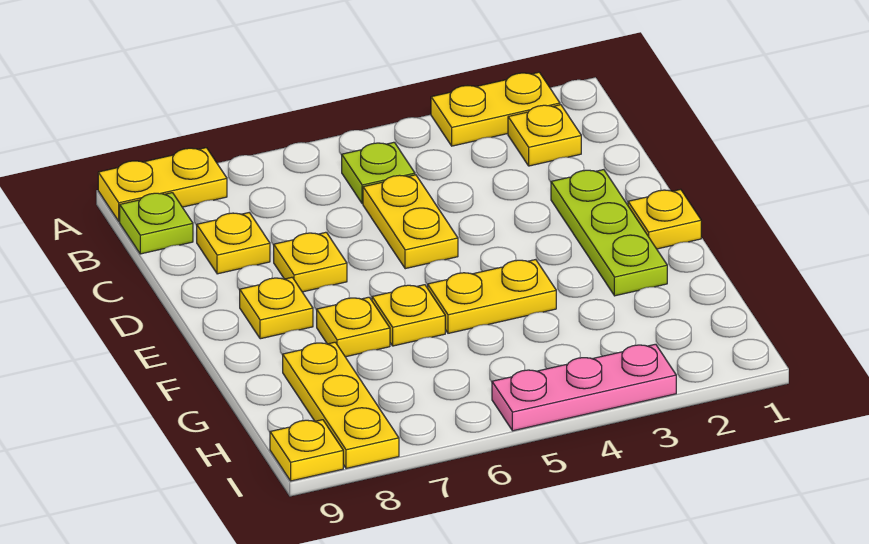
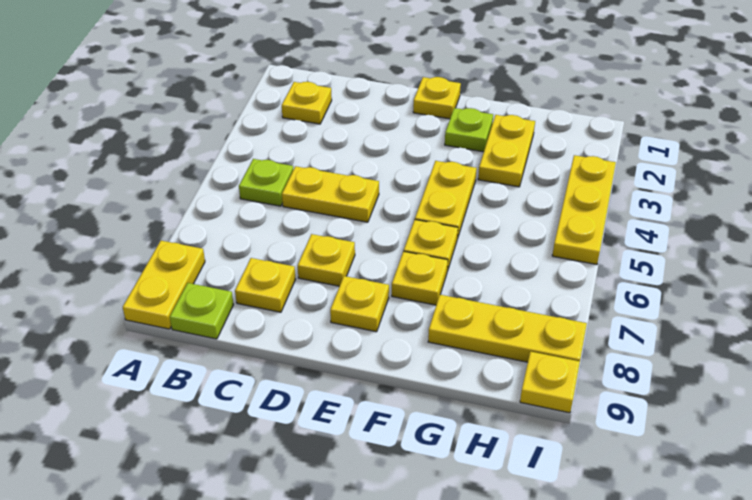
yellow plate A2:A3 level 1 -> yellow plate G2:G3 level 1
lime plate D2:F2 level 1 -> lime plate F2 level 1
pink plate I3:I5 level 1 -> yellow plate I3:I5 level 1

